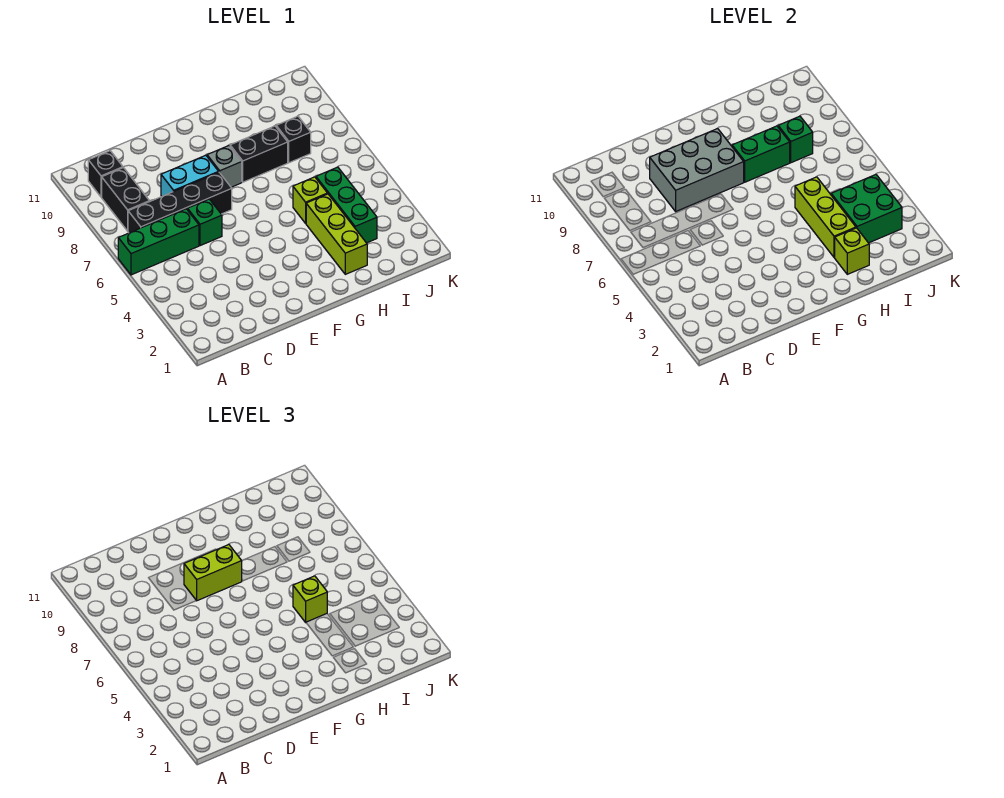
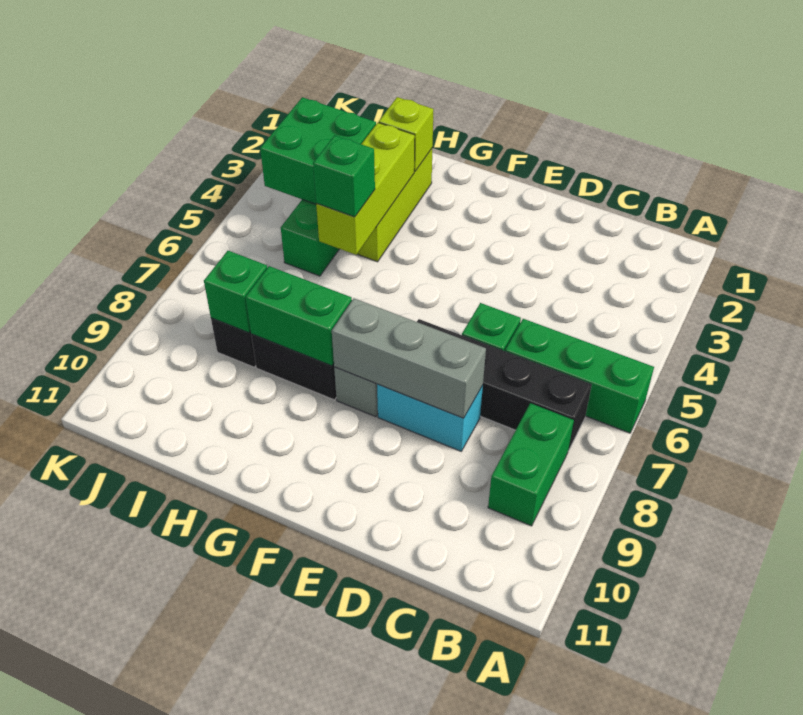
black brick B8:B9 level 1 -> green brick B8:B9 level 1
black brick B10 level 1 -> none
grey brick D8:F9 level 2 -> grey brick D8:F8 level 2
lime brick E8:F8 level 3 -> none
lime brick H5 level 1 -> none
lime brick H5 level 3 -> green brick H5 level 3

